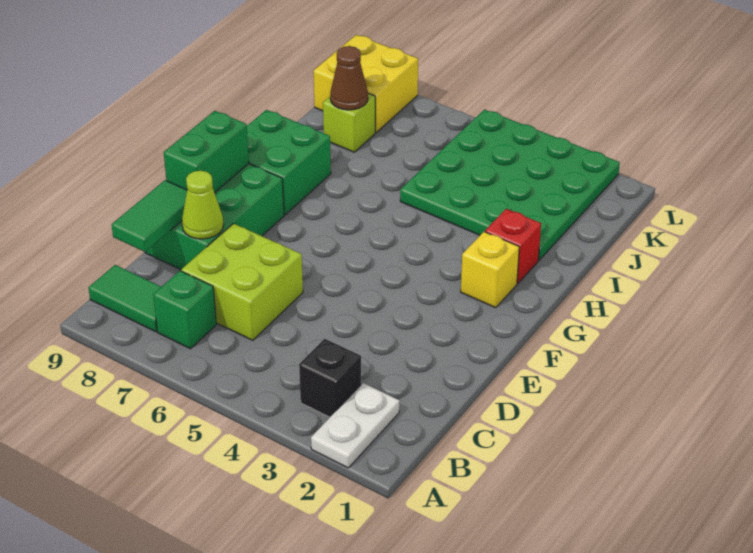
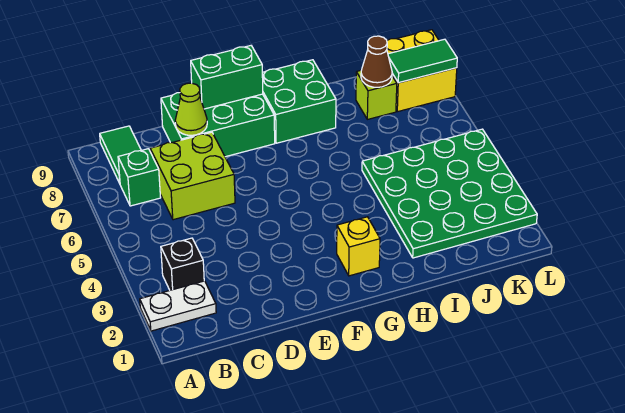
green tile C9:D9 level 2 -> green tile K8:L8 level 2
red brick H2 level 1 -> none

